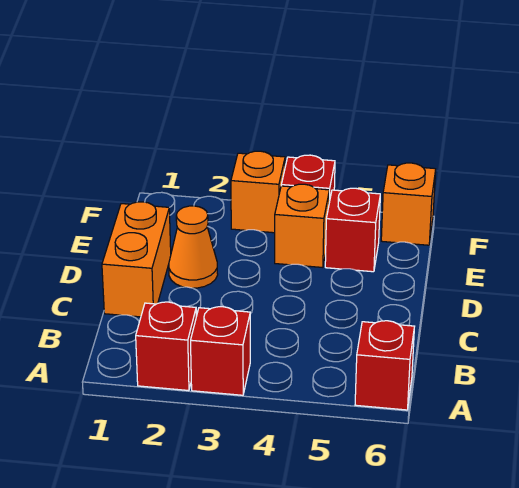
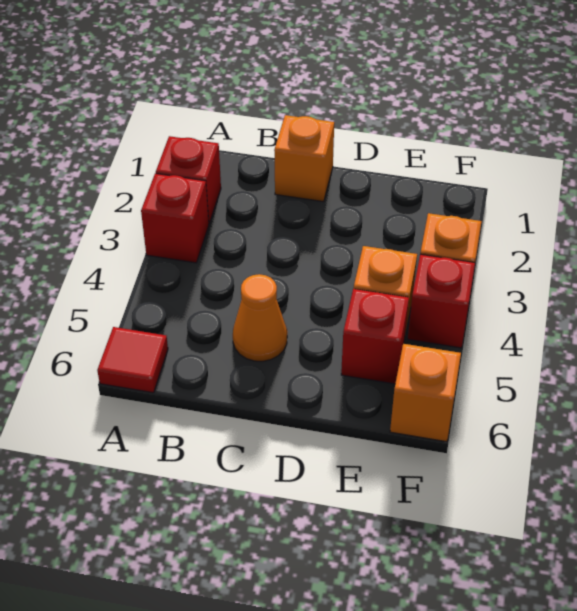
red brick A6 level 1 -> red tile A6 level 1
orange brick C1:D1 level 1 -> orange brick C1 level 1
orange cone D2 level 1 -> orange cone C5 level 1

